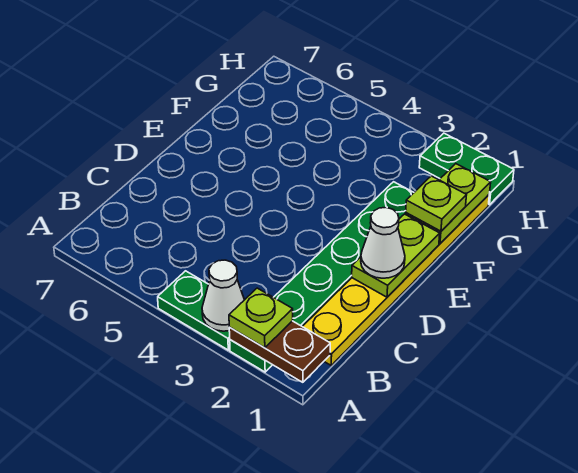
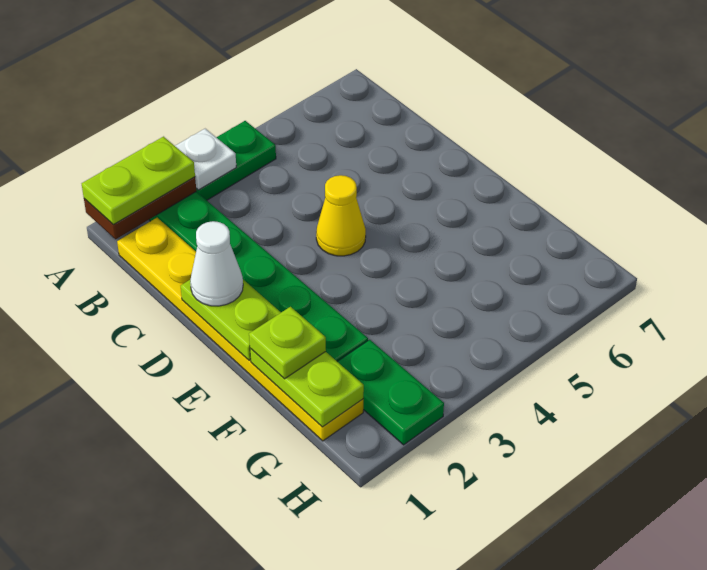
lime plate A2 level 3 -> lime plate A1:A2 level 3
white cone A3 level 2 -> white plate A3 level 2
none -> yellow cone D4 level 1
green plate H1:H2 level 1 -> green plate G2:H2 level 1

